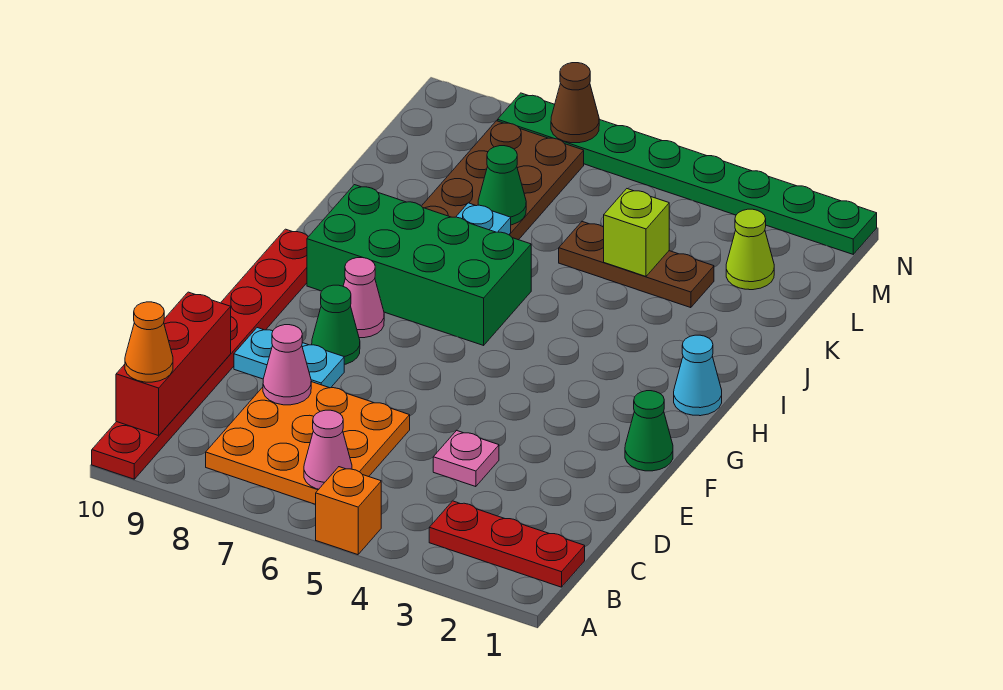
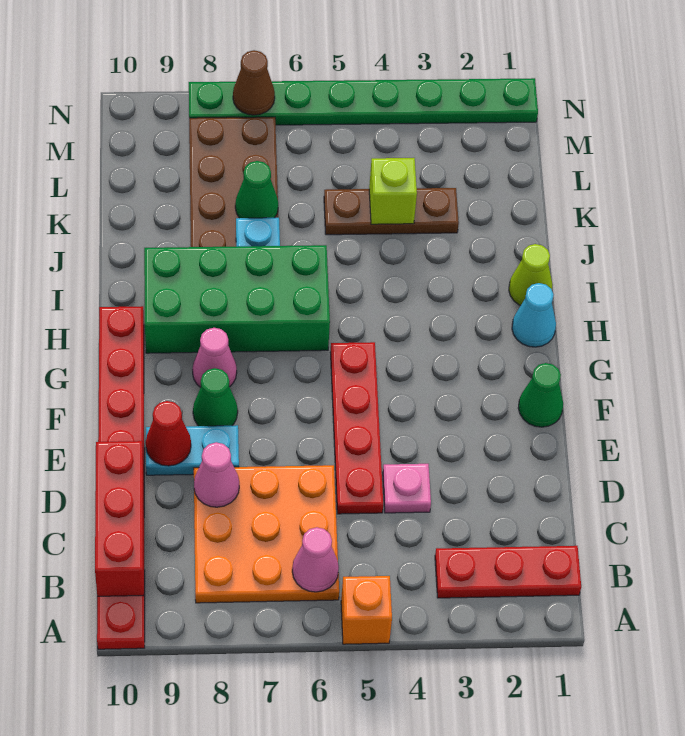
orange cone B10 level 3 -> none
none -> red plate D5:G5 level 1
none -> red cone E9 level 2
lime cone L2 level 1 -> lime cone I1 level 1

